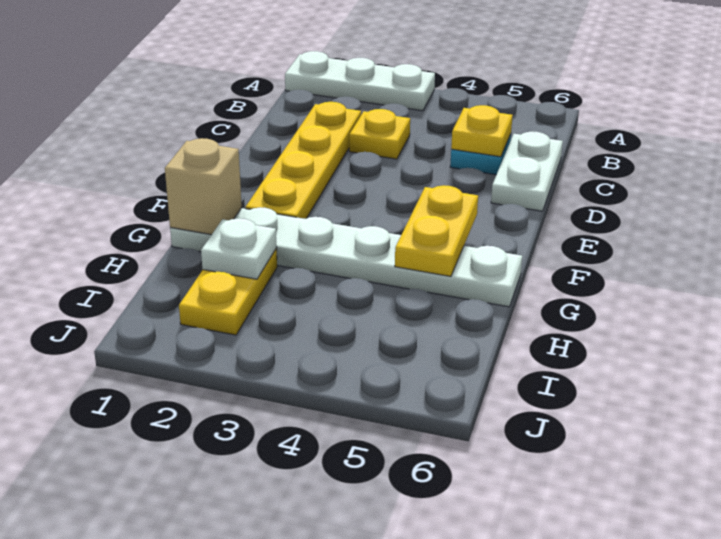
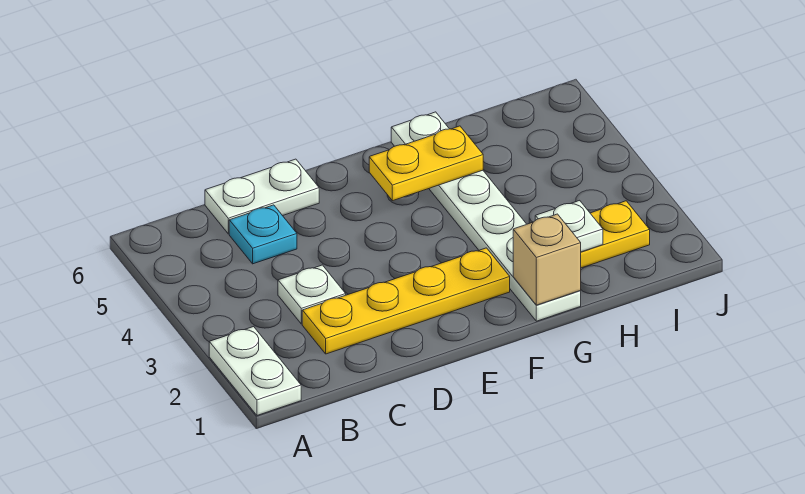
white plate A1:A3 level 1 -> white plate A1:A2 level 1
yellow plate C3 level 1 -> white plate C3 level 1
yellow plate C5 level 2 -> none

